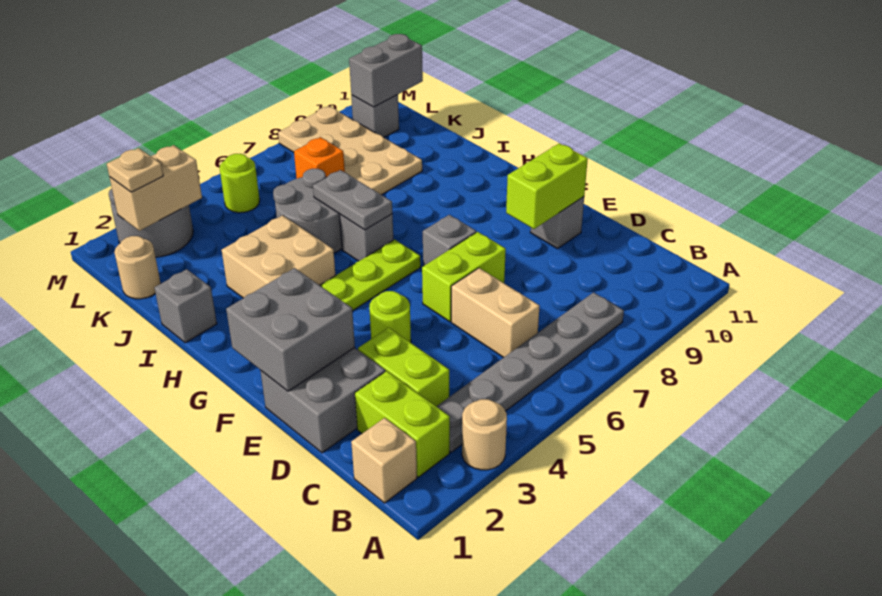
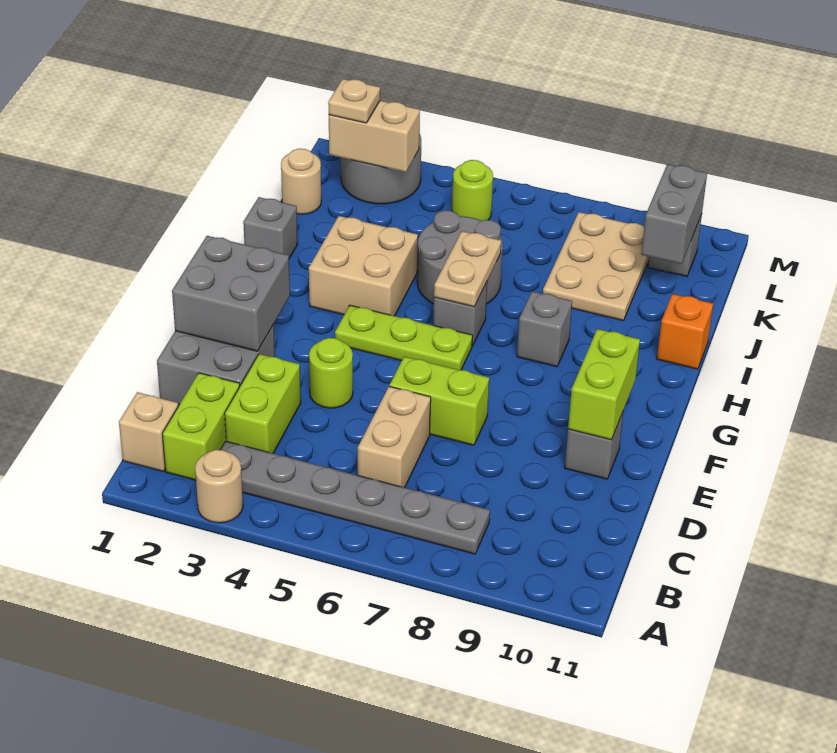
lime brick E9:E10 level 2 -> lime brick E10:F10 level 2
grey brick F7 level 1 -> grey brick H8 level 1
grey plate H6:I6 level 2 -> tan plate H6:I6 level 2
tan plate J8:M9 level 1 -> tan plate J8:L9 level 1
orange brick K7 level 1 -> orange brick I11 level 1
grey brick L10:L11 level 2 -> grey brick K10:L10 level 2

